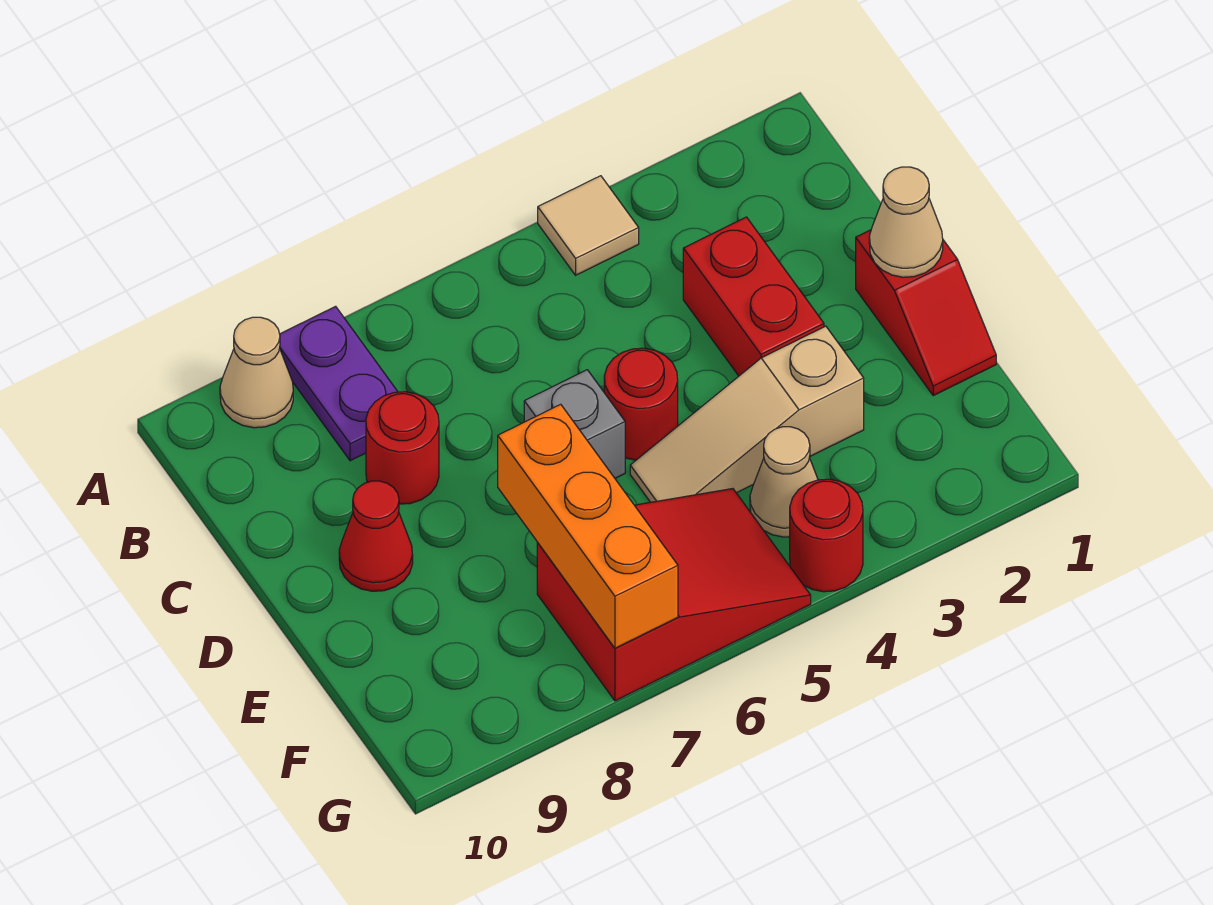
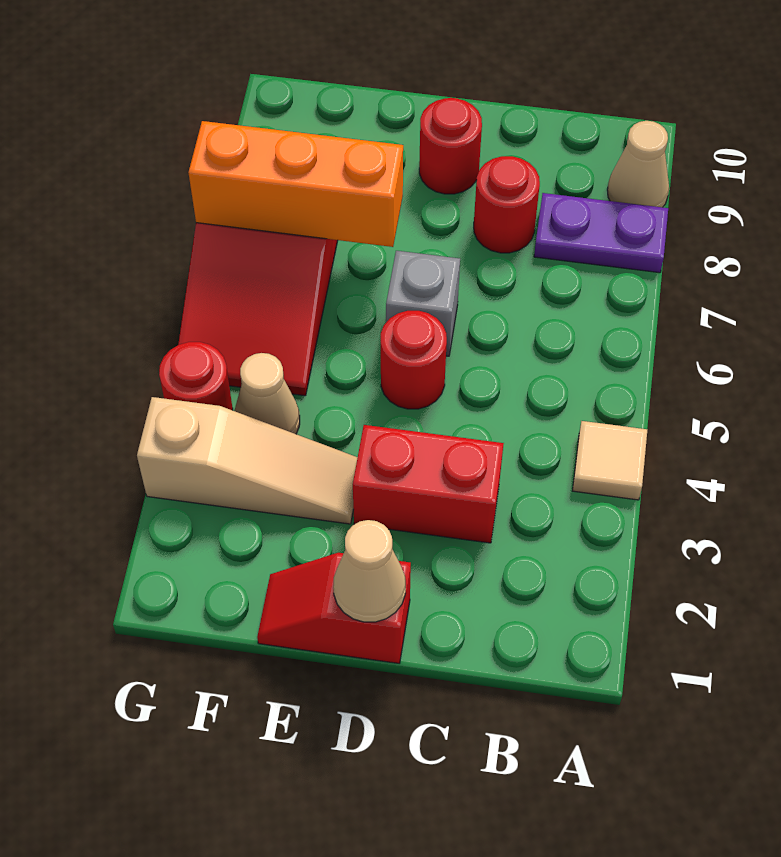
red cone D9 level 1 -> red round brick D9 level 1
tan slope E3:E5 level 1 top 3 -> tan slope E3:G3 level 1 top G

